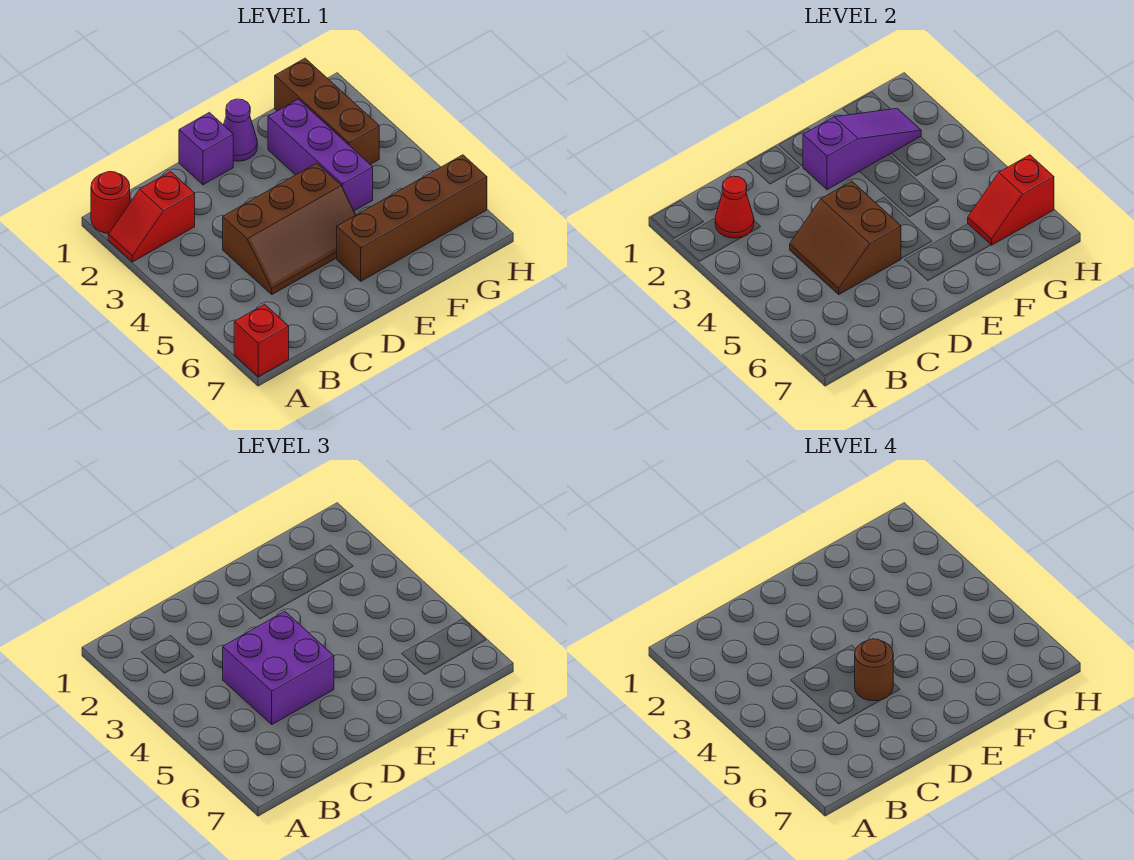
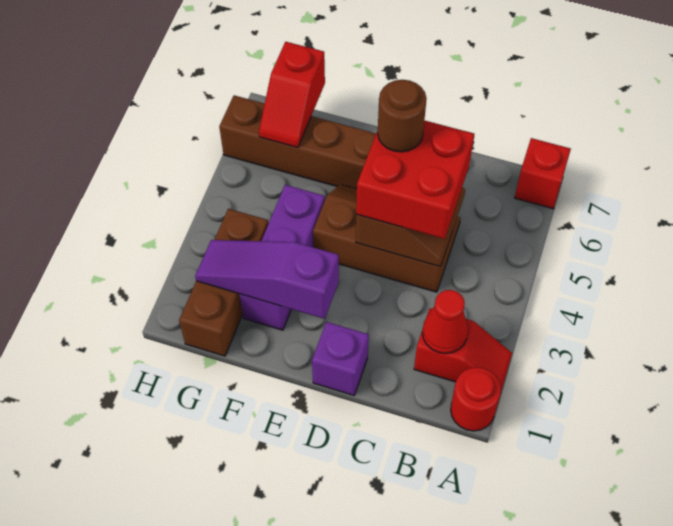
purple brick C4:D5 level 3 -> red brick C4:D5 level 3
purple cone E1 level 1 -> none
red slope G6:H6 level 2 top H -> red slope G6:G7 level 2 top 7

